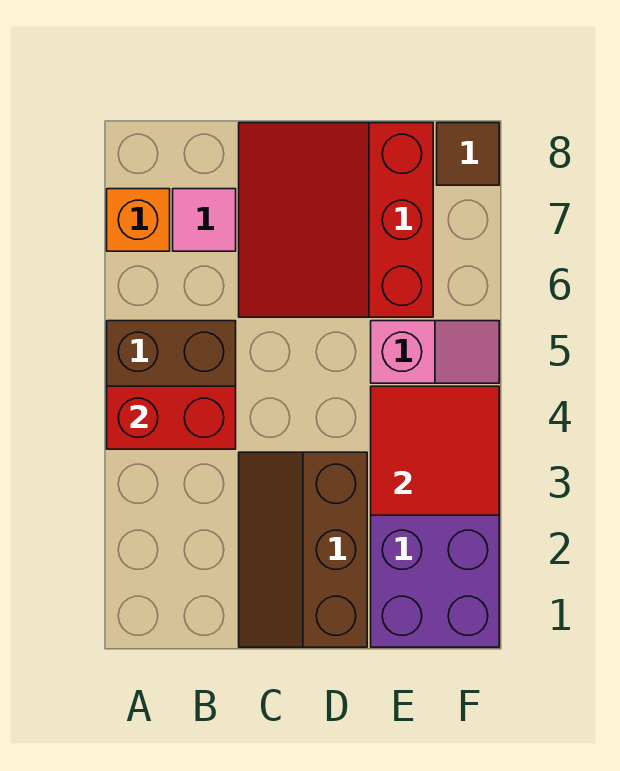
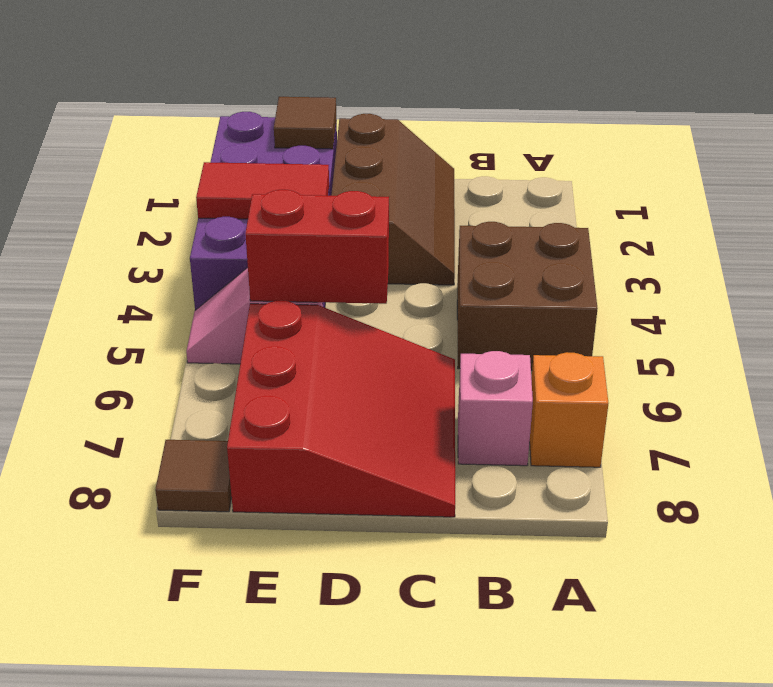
red brick A4:B4 level 2 -> red brick D5:E5 level 2
pink tile B7 level 1 -> pink brick B7 level 1
none -> brown tile E1 level 2
red tile E3:F4 level 2 -> red tile E3:F3 level 2

